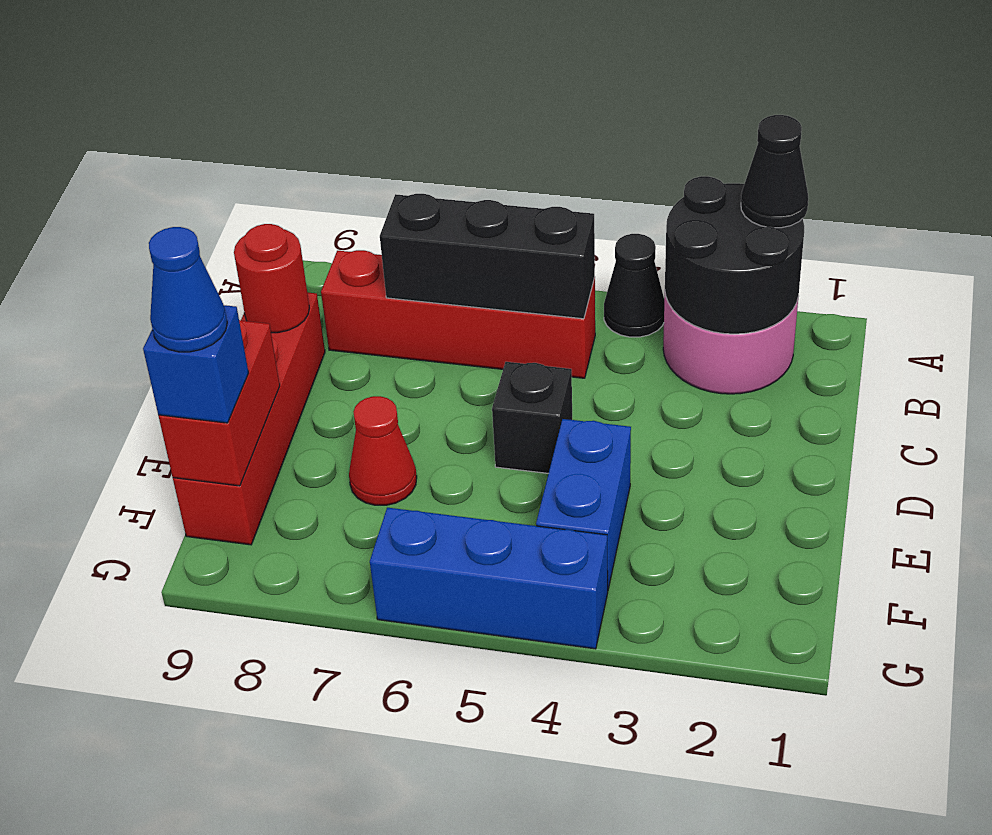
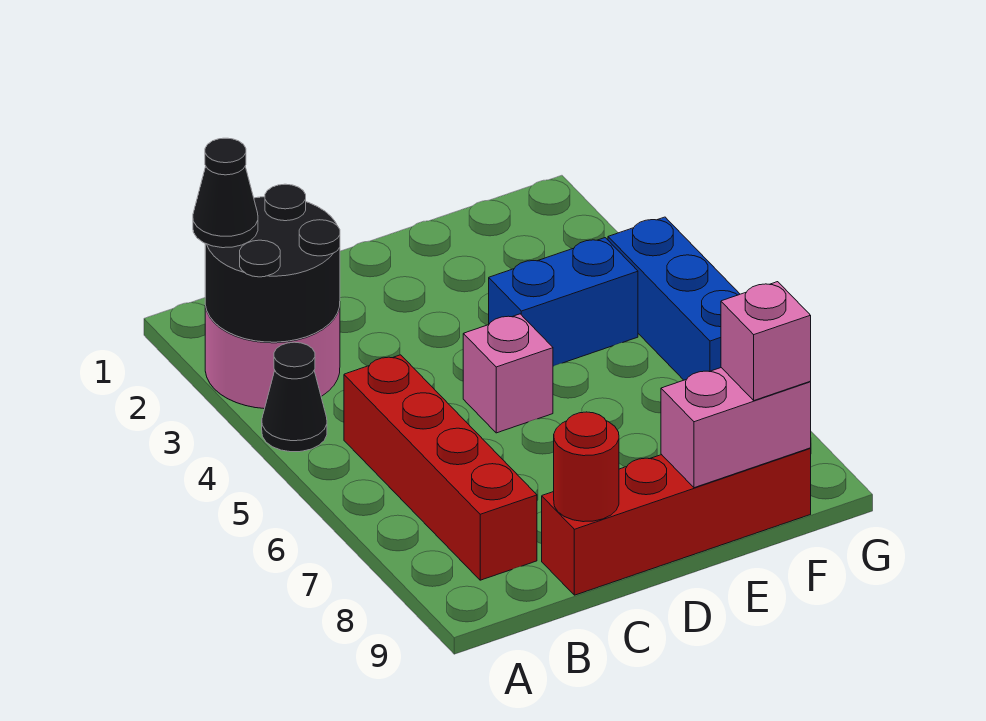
black brick B5:B7 level 2 -> none
black brick D5 level 1 -> pink brick D5 level 1
red cone E7 level 1 -> none
red brick E9:F9 level 2 -> pink brick E9:F9 level 2
blue brick F9 level 3 -> pink brick F9 level 3
blue cone F9 level 4 -> none

